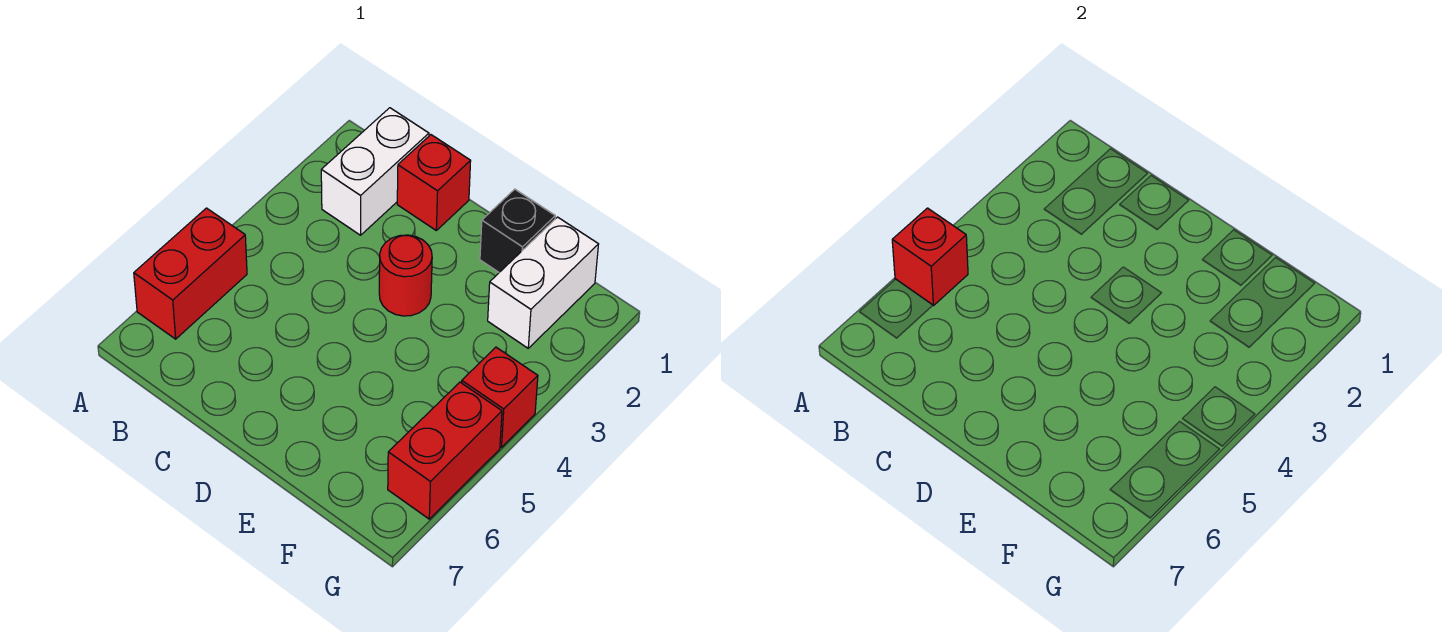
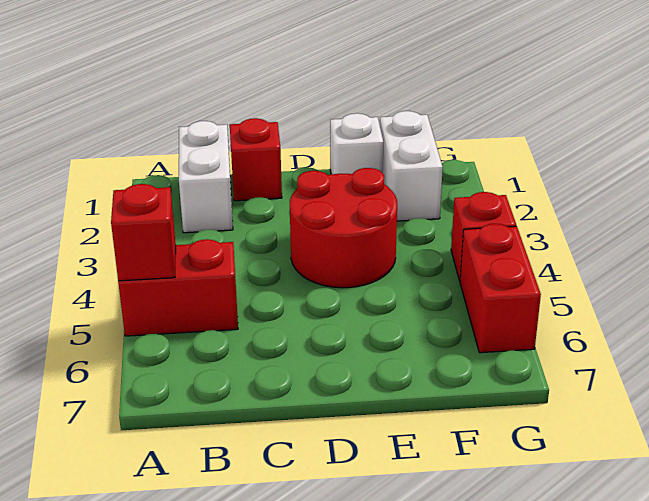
red brick A5:A6 level 1 -> red brick A5:B5 level 1
red round brick D3 level 1 -> red round brick D3:E4 level 1
black brick E1 level 1 -> white brick E1 level 1

